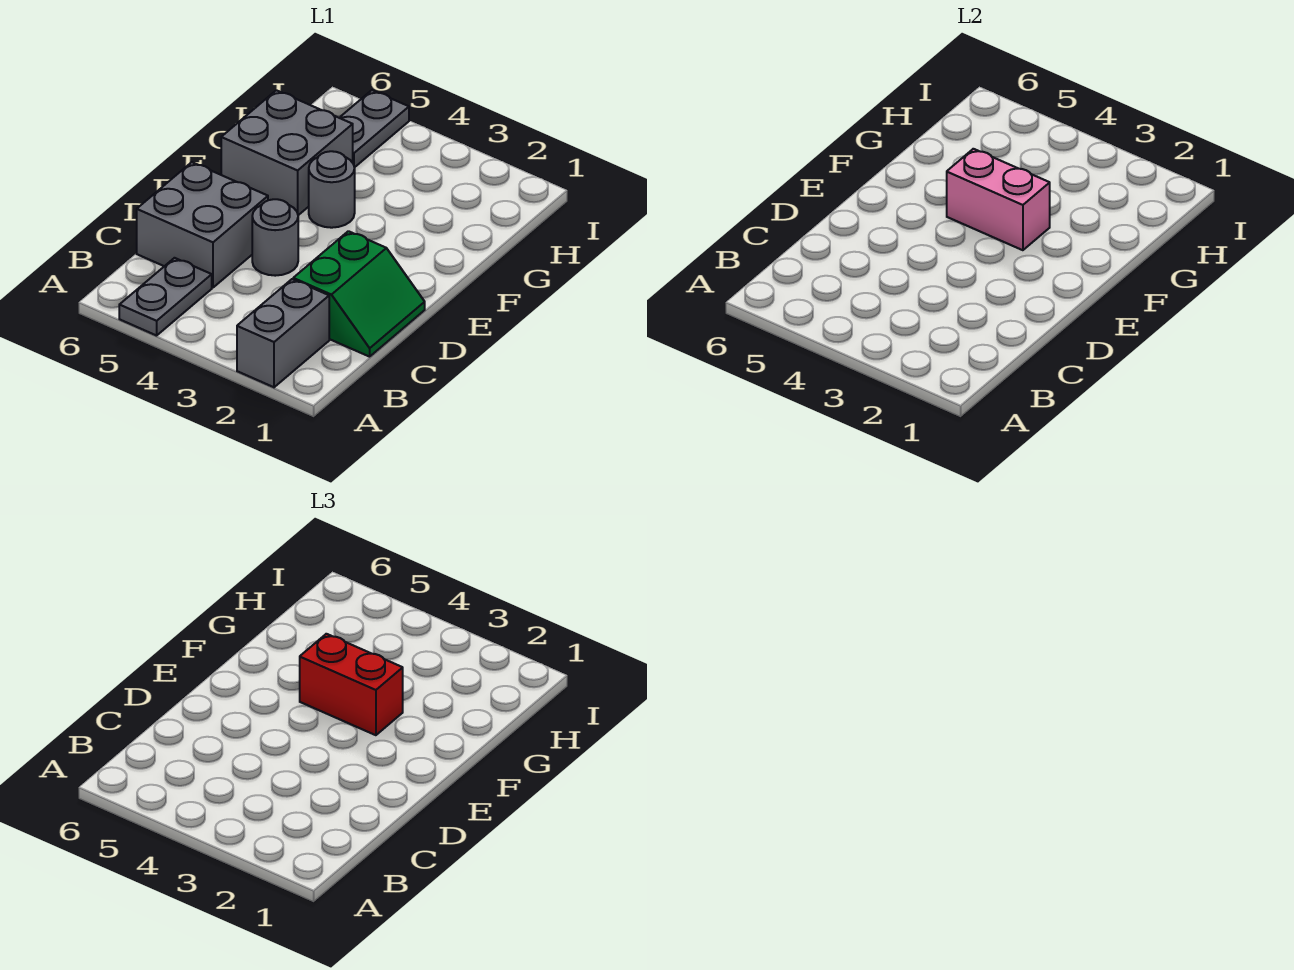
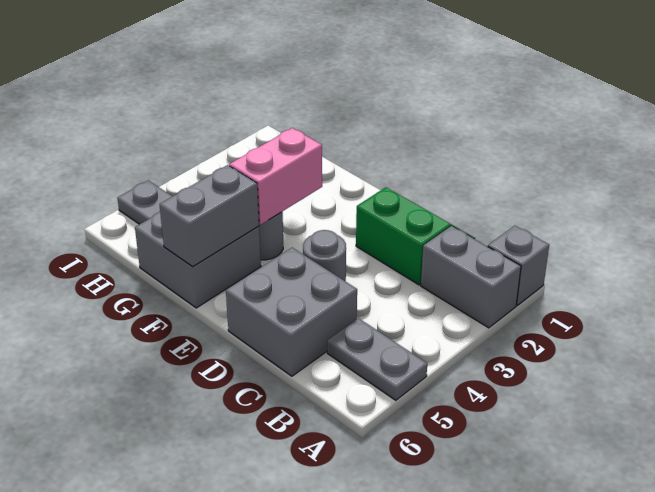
none -> grey brick A1 level 1
red brick F3:F4 level 3 -> none
none -> grey brick F5:F6 level 2

